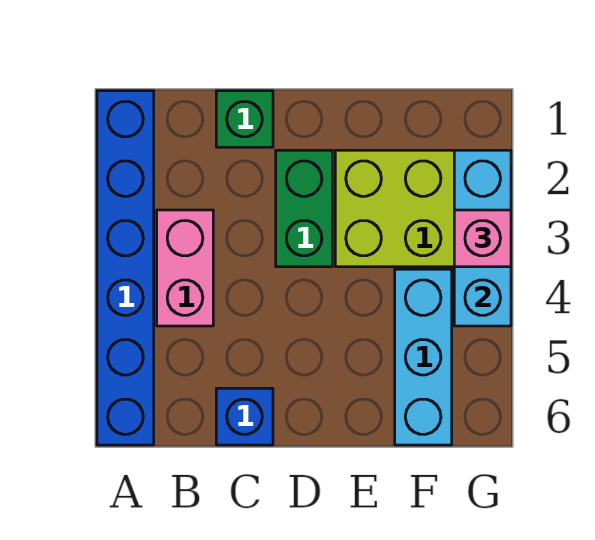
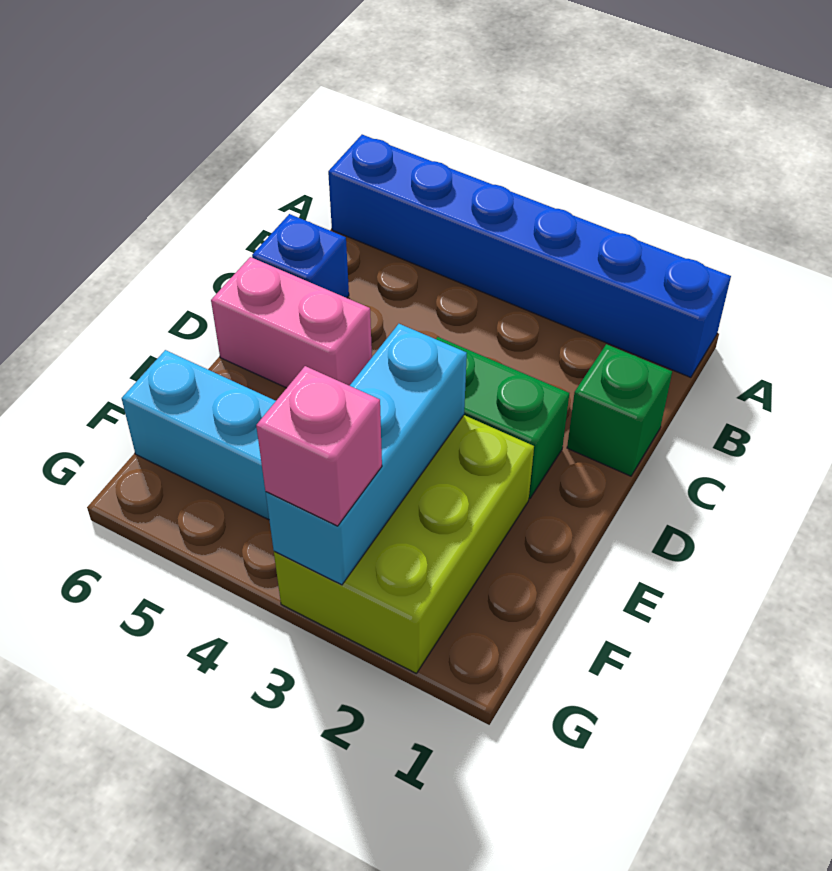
pink brick B3:B4 level 1 -> pink brick D5:D6 level 1
cyan brick G2:G4 level 2 -> cyan brick E3:G3 level 2

